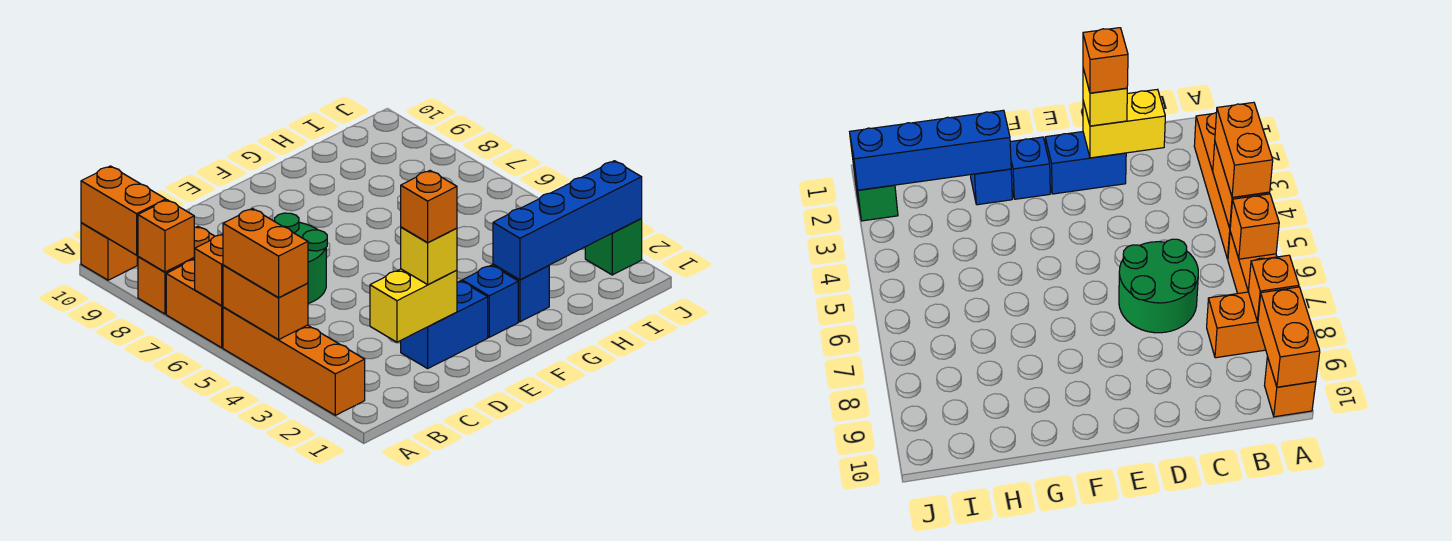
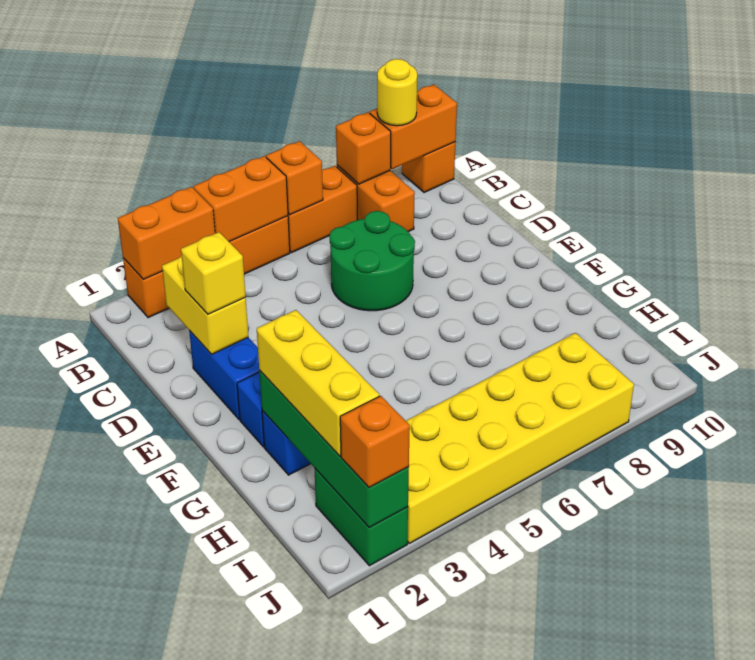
orange brick A4:A5 level 3 -> orange brick A2:A3 level 2
none -> yellow round brick A9 level 3
orange brick D2 level 4 -> orange brick J2 level 3
blue brick G2:J2 level 2 -> green brick G2:J2 level 2
none -> yellow brick G2:I2 level 3
none -> yellow brick I3:J8 level 1
green brick J2 level 1 -> green brick I2:J2 level 1

